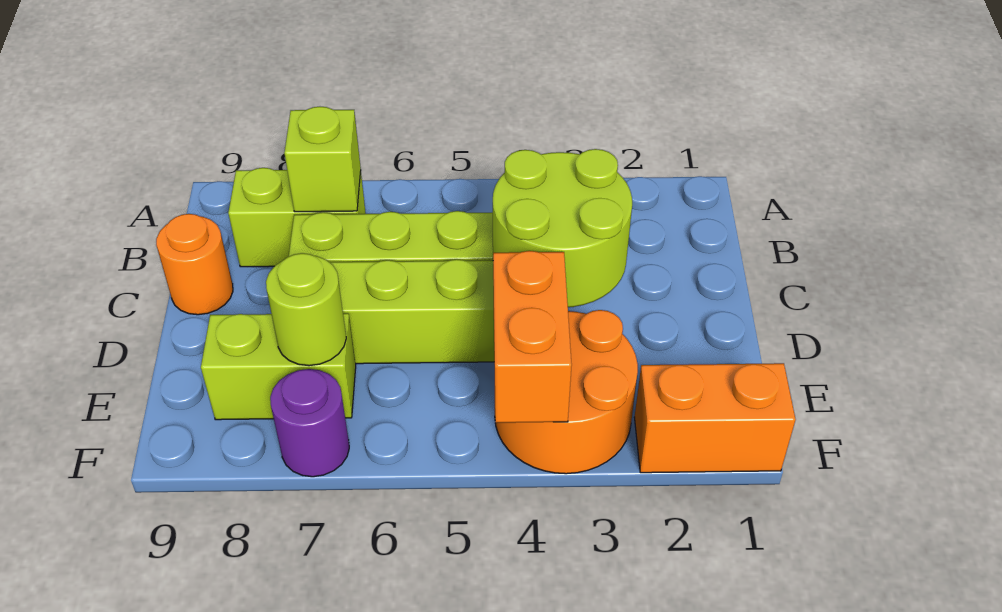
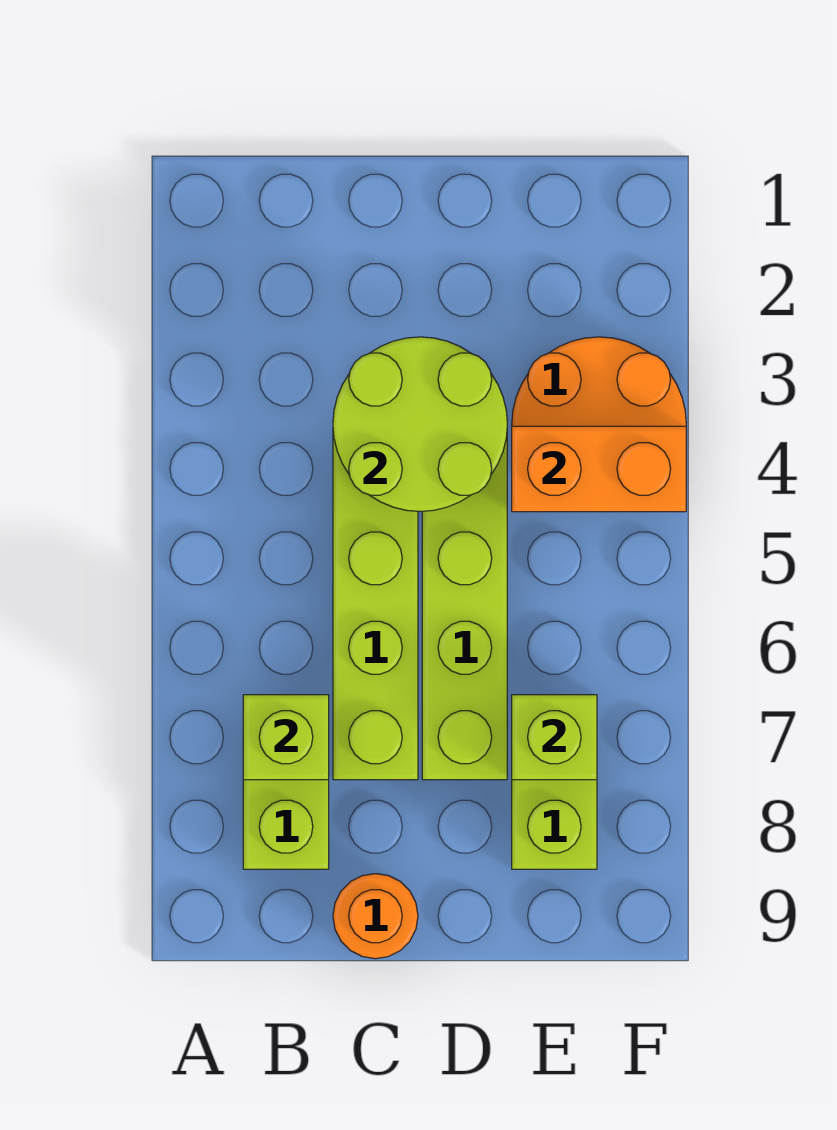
lime round brick E7 level 2 -> lime brick E7 level 2
orange brick F1:F2 level 1 -> none
purple round brick F7 level 1 -> none

